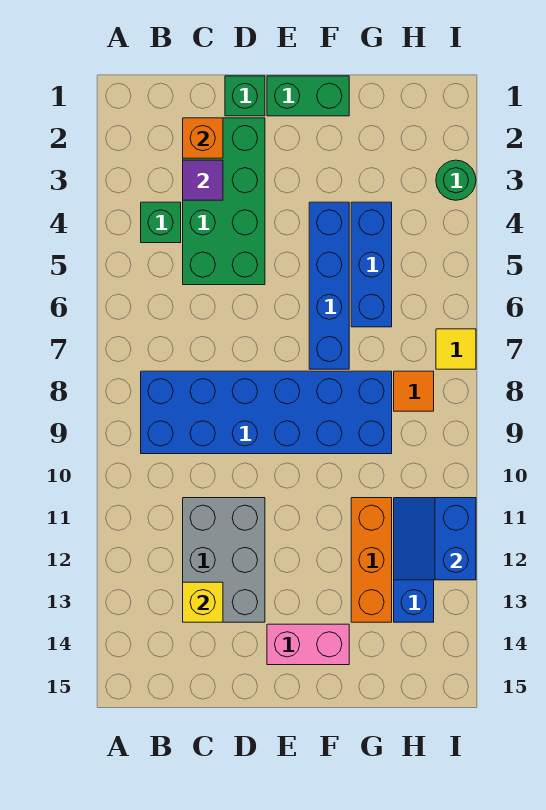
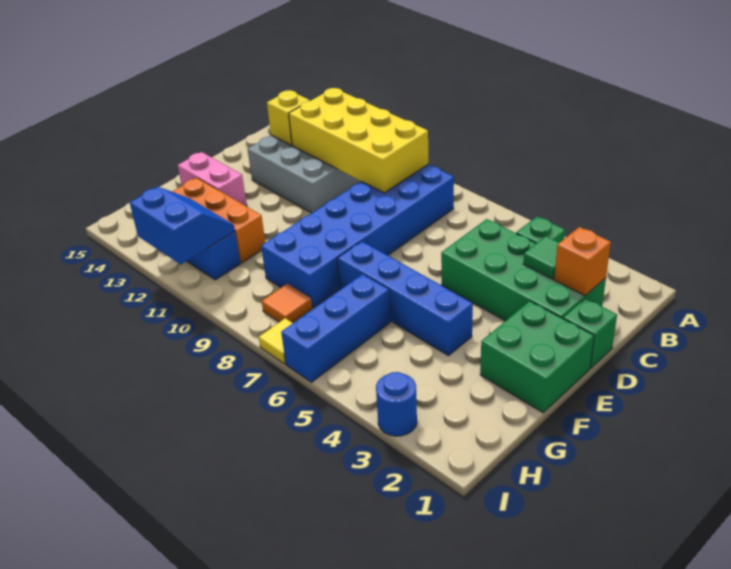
none -> yellow brick B9:C12 level 2
purple tile C3 level 2 -> green tile C3 level 2
green brick E1:F1 level 1 -> green brick E1:F2 level 1
pink brick E14:F14 level 1 -> pink brick F13:F14 level 1
blue brick G4:G6 level 1 -> blue brick G6:I6 level 1
green round brick I3 level 1 -> blue round brick I3 level 1

